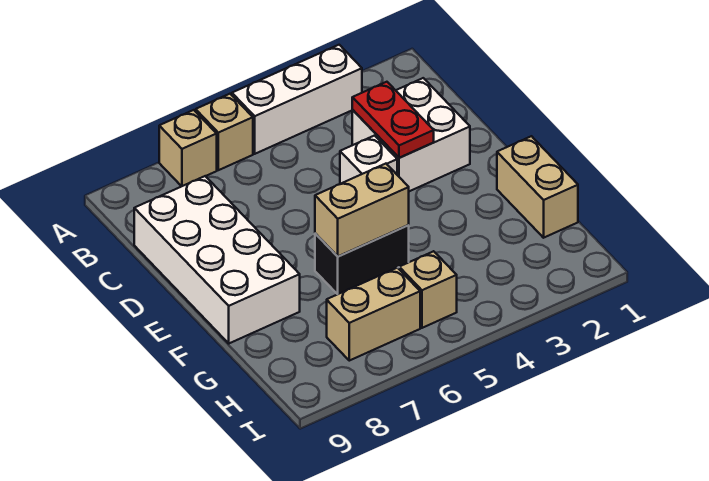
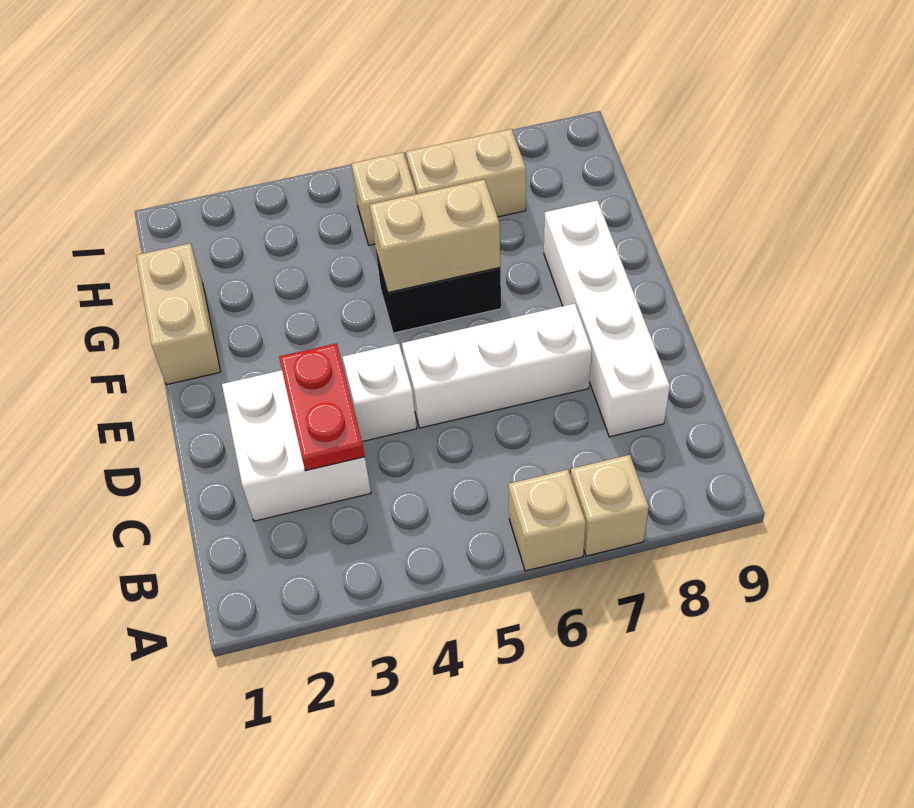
white brick A3:A5 level 1 -> white brick D5:D7 level 1
white brick C8:F9 level 1 -> white brick C8:F8 level 1

